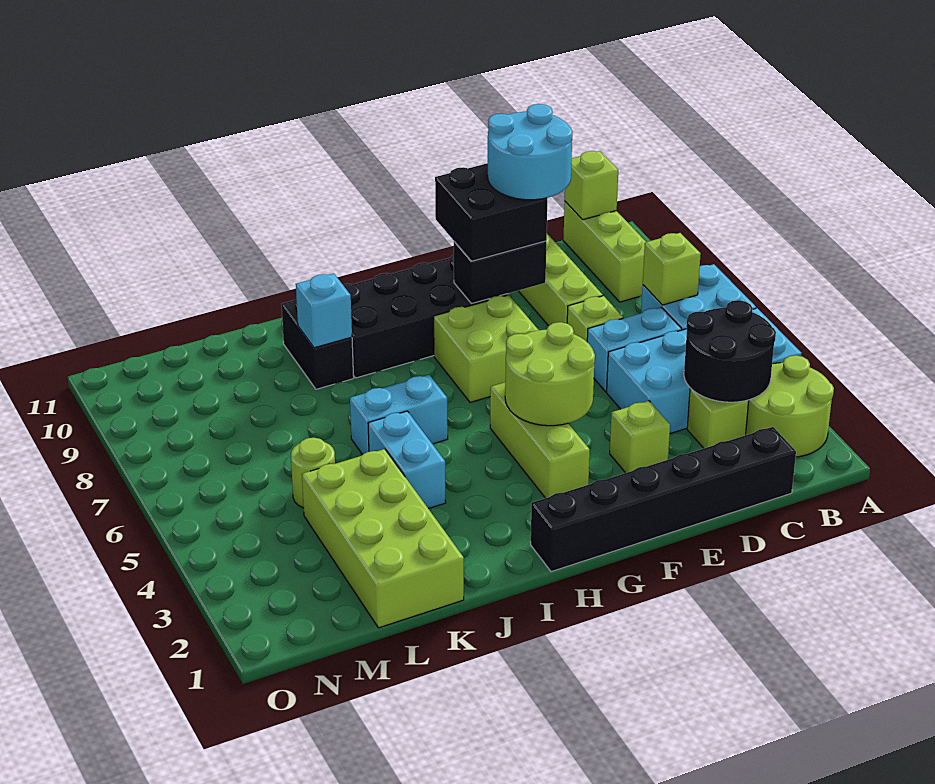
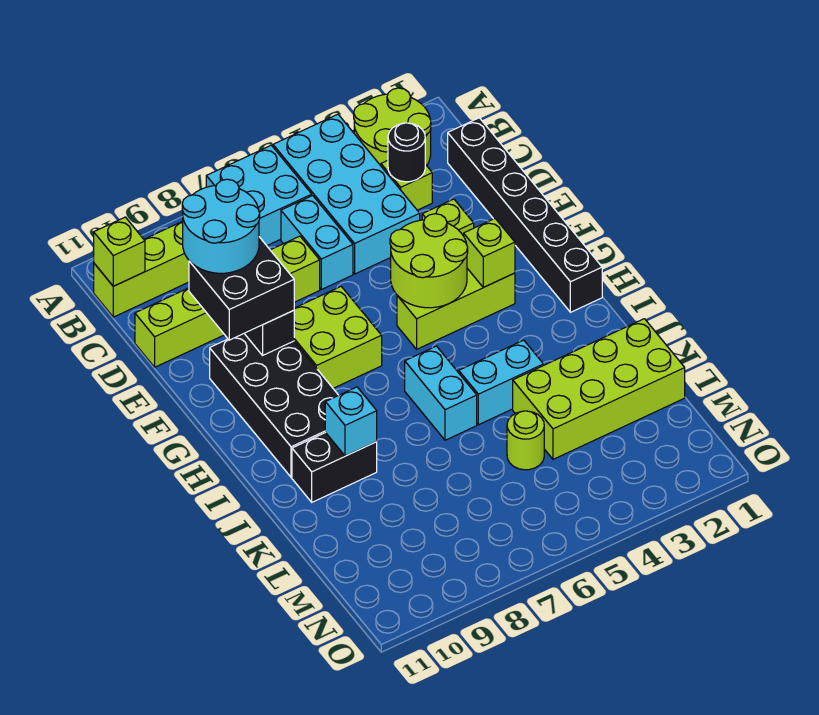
black round brick B3:C4 level 2 -> black round brick C3 level 2
lime brick B7 level 2 -> lime brick G3 level 2

